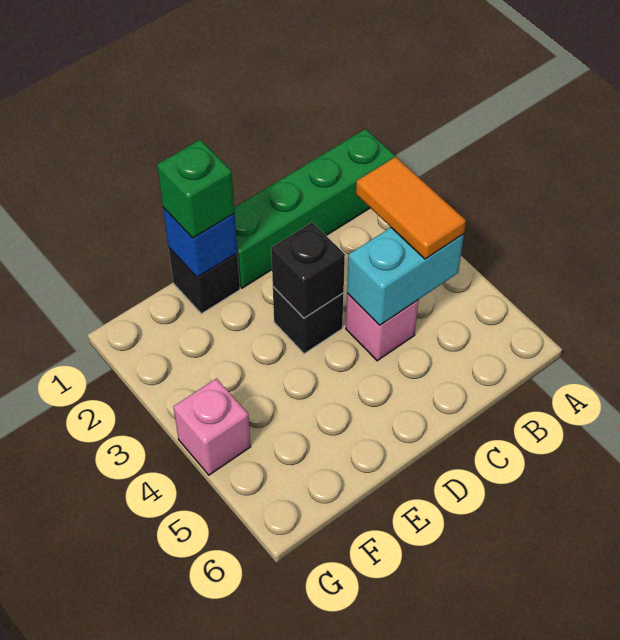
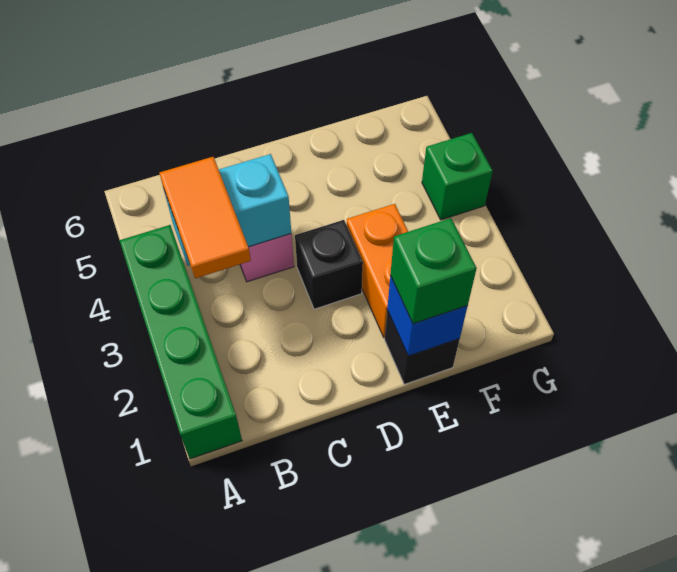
green brick A1:D1 level 1 -> green brick A1:A4 level 1
black brick D3 level 2 -> none
none -> orange brick E2:E3 level 1
pink brick G4 level 1 -> green brick G4 level 1

